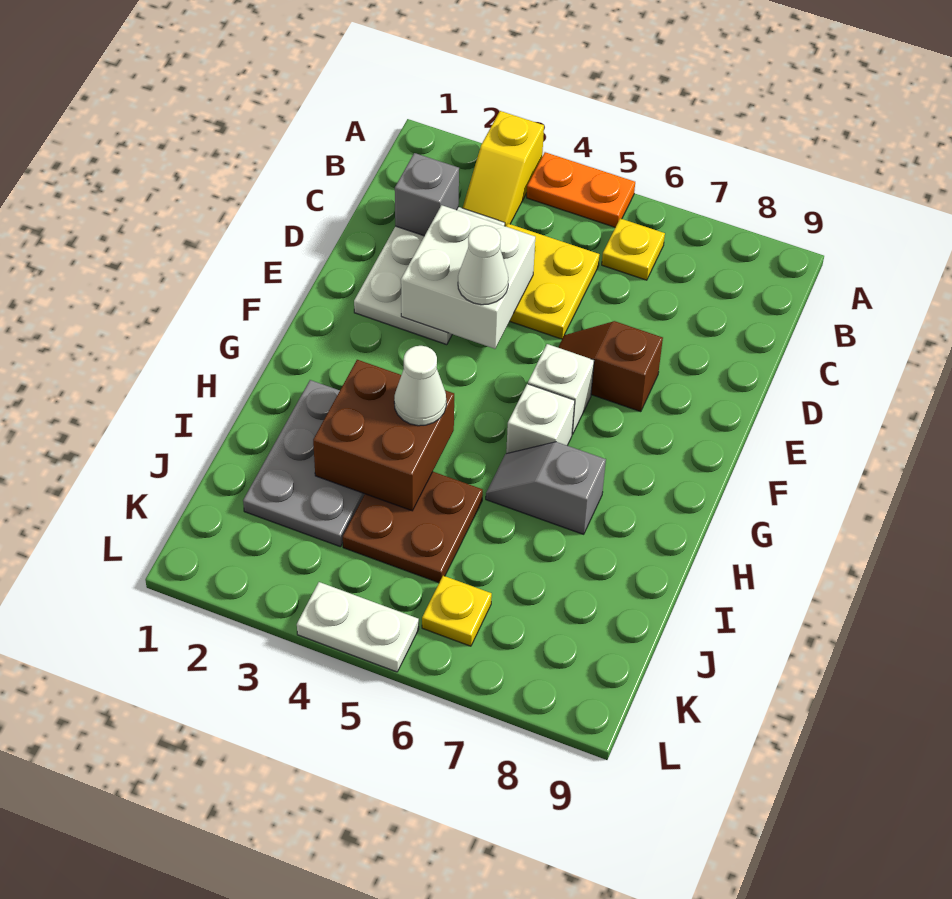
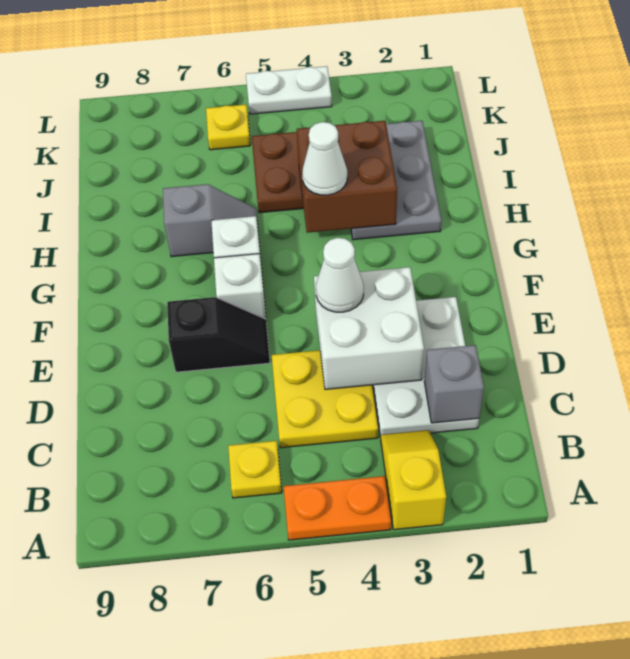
brown slope E6:E7 level 1 top 7 -> black slope E6:E7 level 1 top 7

